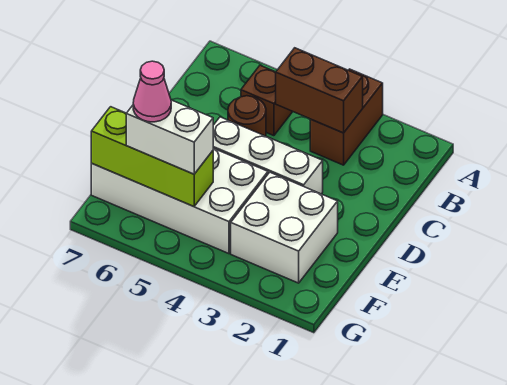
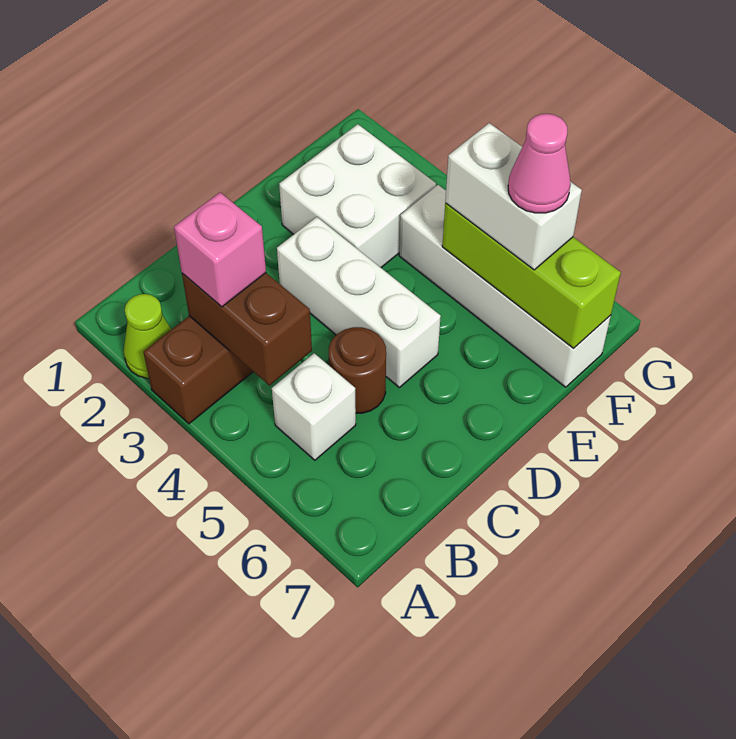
none -> lime cone A2 level 1
none -> pink brick B3 level 3
brown brick B5 level 1 -> white brick B5 level 1
white brick E4:F7 level 1 -> white brick F4:F7 level 1

